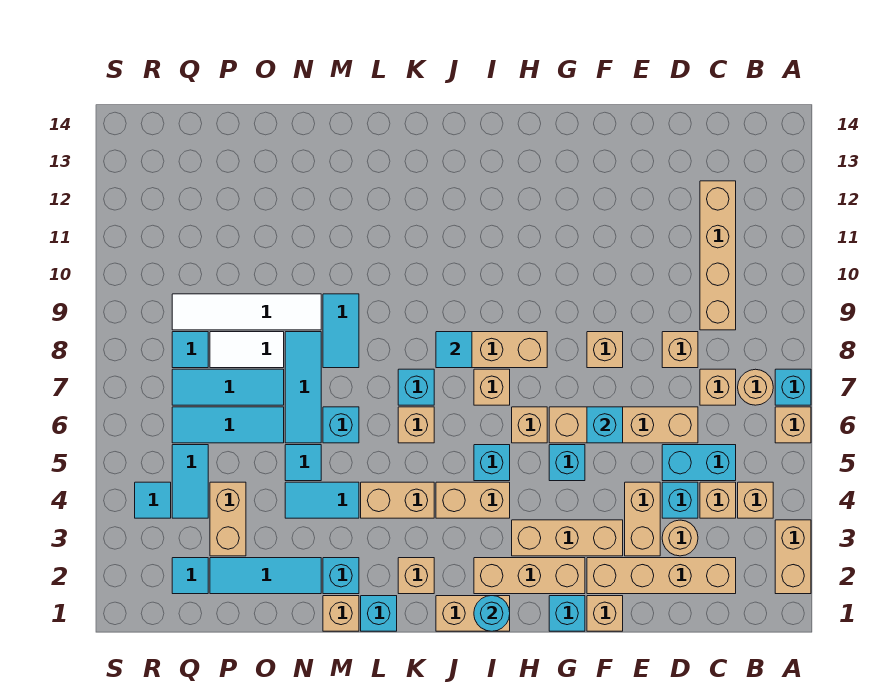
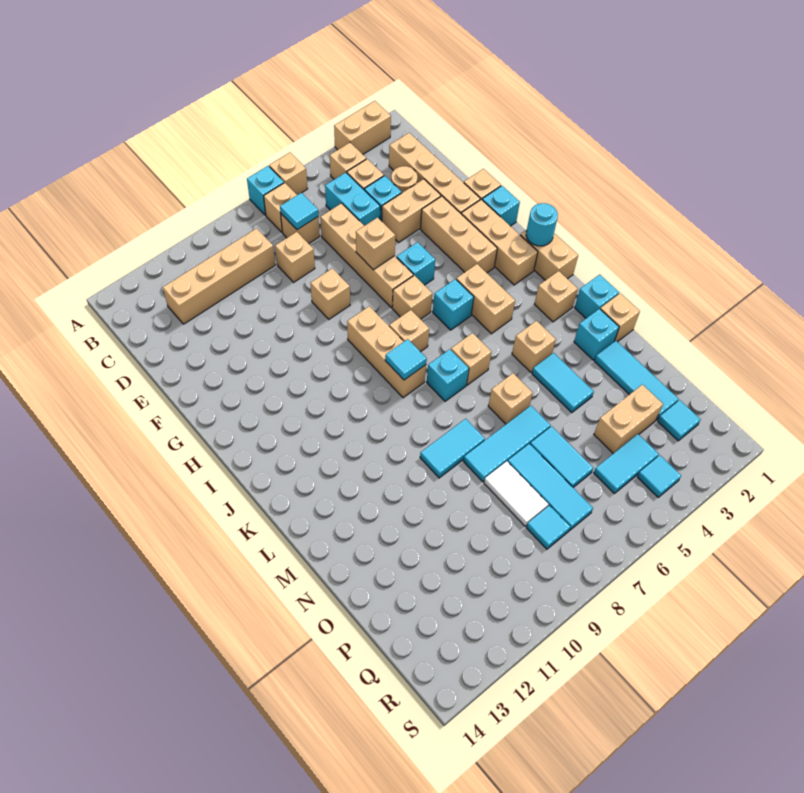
tan round brick B7 level 1 -> tan brick B7 level 1
cyan brick F6 level 2 -> tan brick F6 level 2
tan brick K4:L4 level 1 -> tan brick L4 level 1
cyan brick M6 level 1 -> tan brick M6 level 1
cyan tile N5 level 1 -> cyan tile C7 level 2
white tile N9:Q9 level 1 -> none
cyan tile O6:Q6 level 1 -> cyan tile O6:P6 level 1

